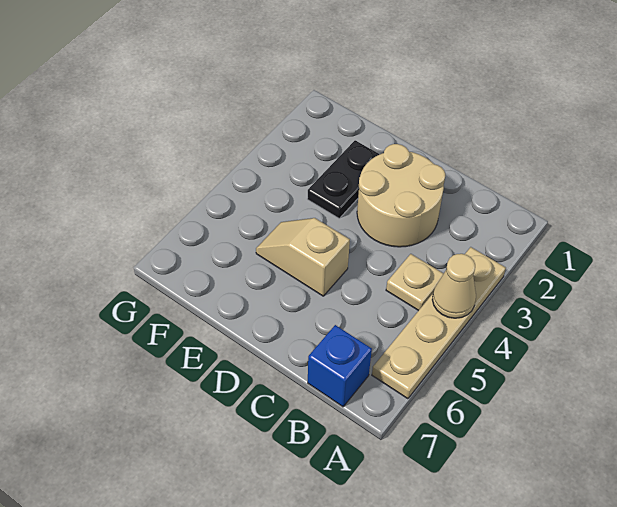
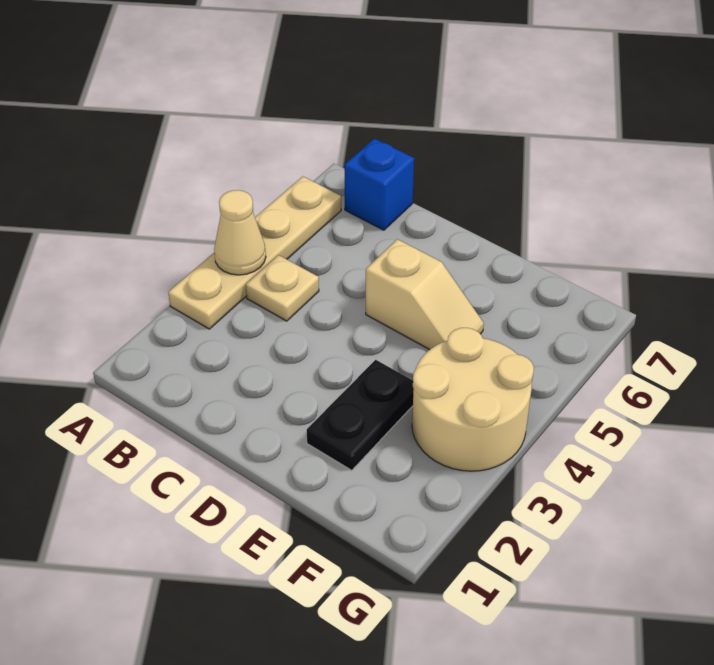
tan round brick C2:D3 level 1 -> tan round brick F3:G4 level 1

